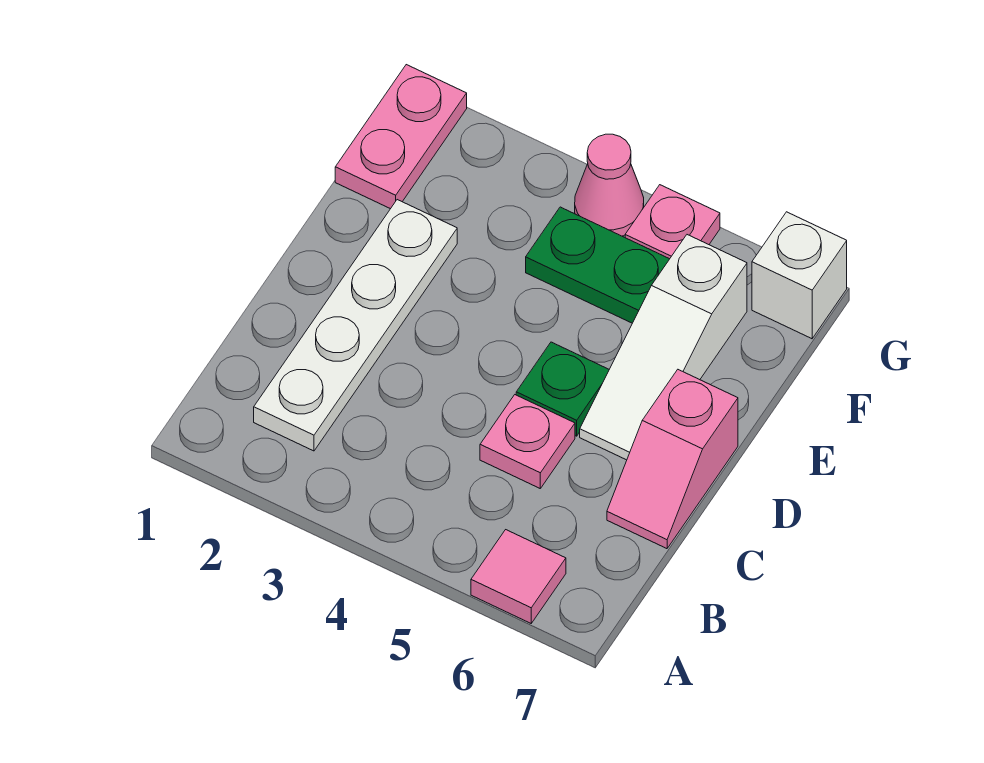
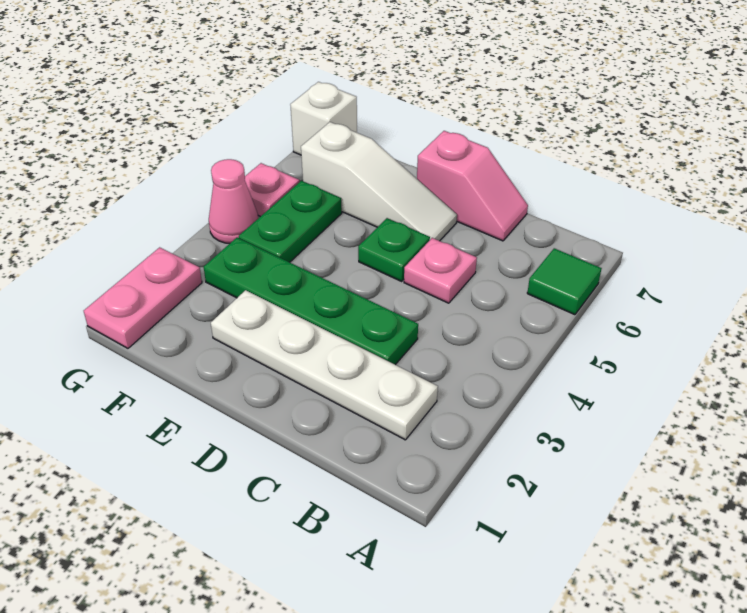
pink tile A6 level 1 -> green tile A6 level 1
none -> green plate C3:F3 level 1
pink plate F1:G1 level 1 -> pink plate G1:G2 level 1

